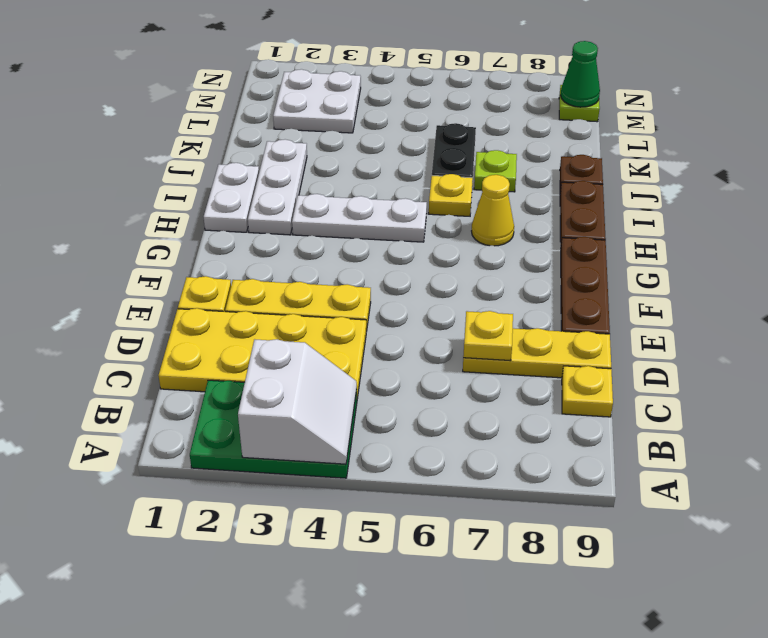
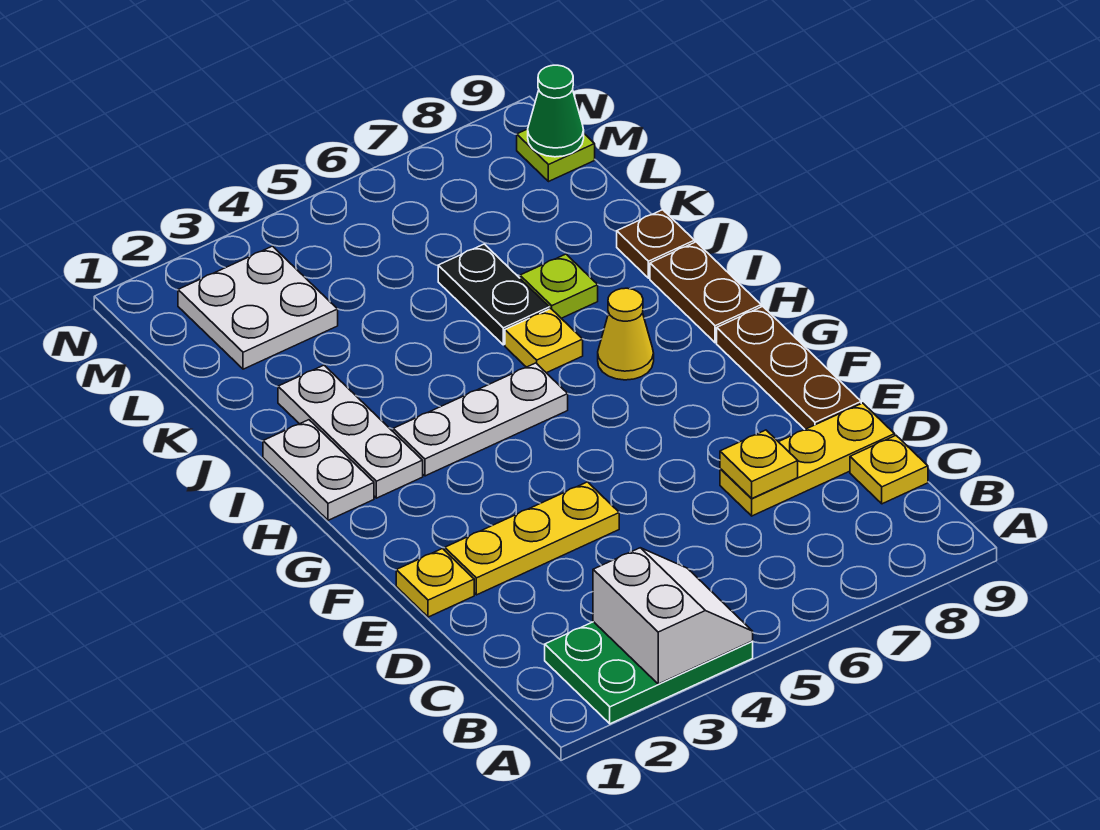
yellow plate C1:D4 level 1 -> none

